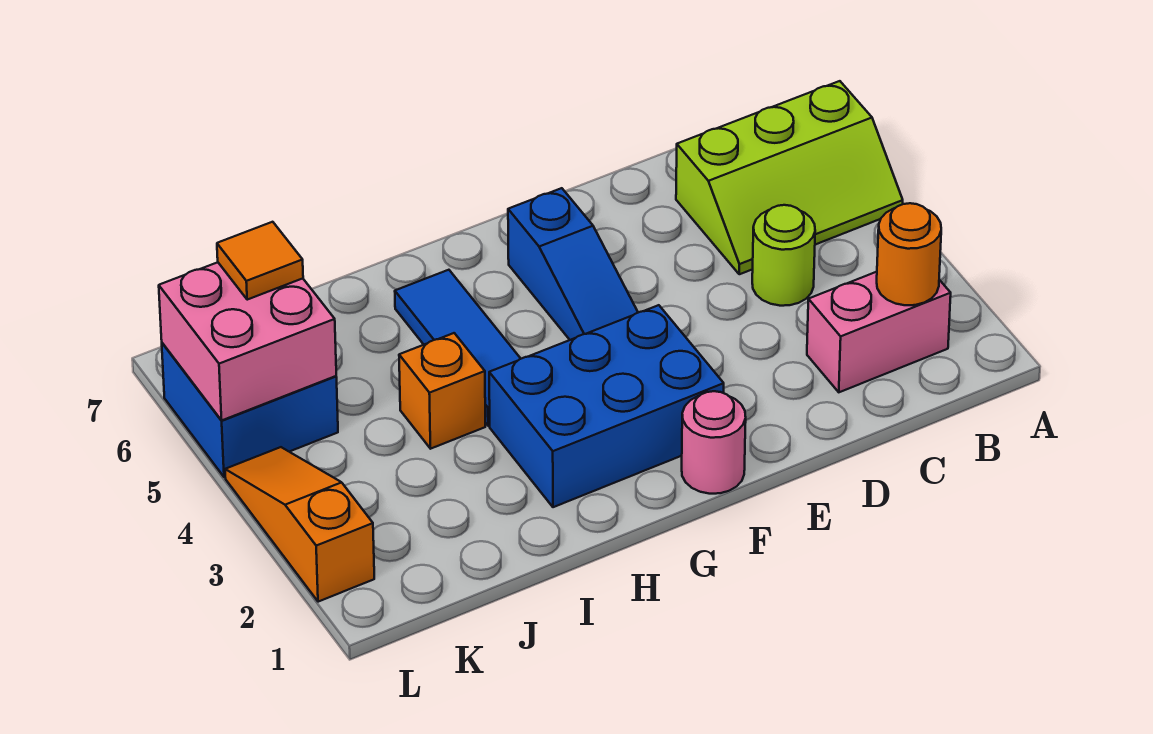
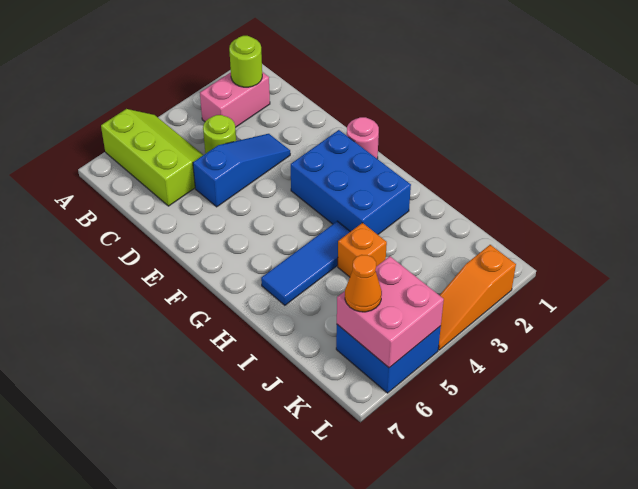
pink brick B2:C2 level 1 -> pink brick B2:B3 level 1
orange round brick B2 level 2 -> lime round brick B2 level 2
blue slope F4:F6 level 1 top 6 -> blue slope D3:D5 level 1 top 5
orange tile K6 level 3 -> orange cone K6 level 3

